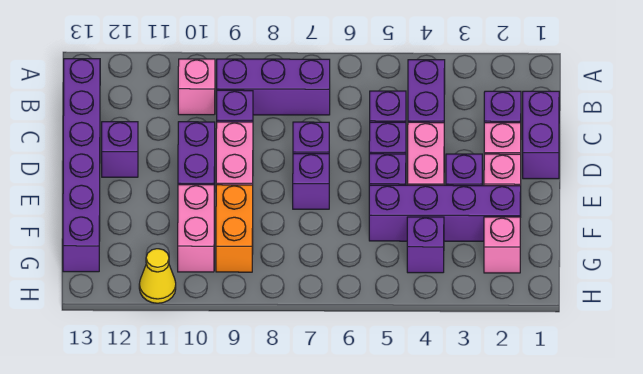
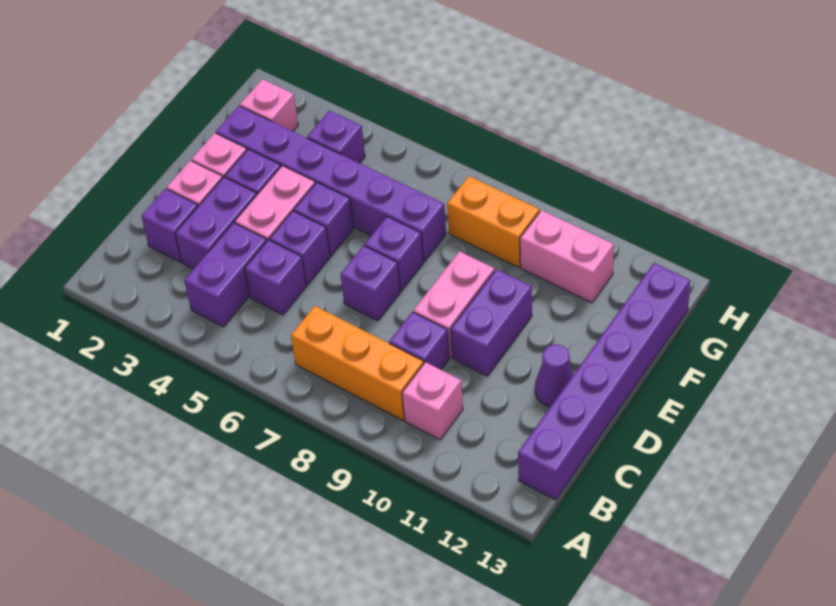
purple brick B7:B9 level 1 -> orange brick B7:B9 level 1
purple brick C1:D1 level 1 -> purple brick C3:D3 level 1
purple brick D12 level 1 -> purple cone D12 level 1
purple brick F2:F5 level 1 -> purple brick F2:F7 level 1
orange brick F9:G9 level 1 -> orange brick G8:G9 level 1
pink brick F10:G10 level 1 -> pink brick G10:G11 level 1
yellow cone H11 level 1 -> none

